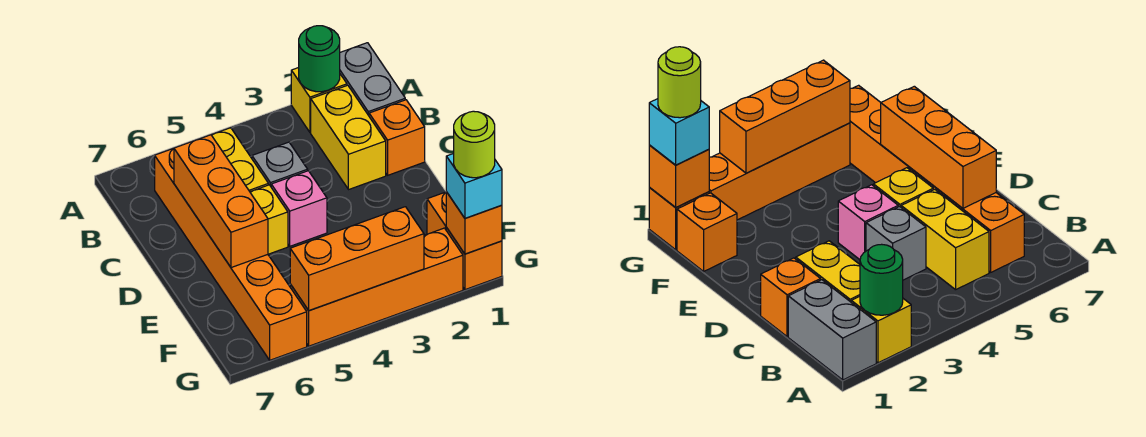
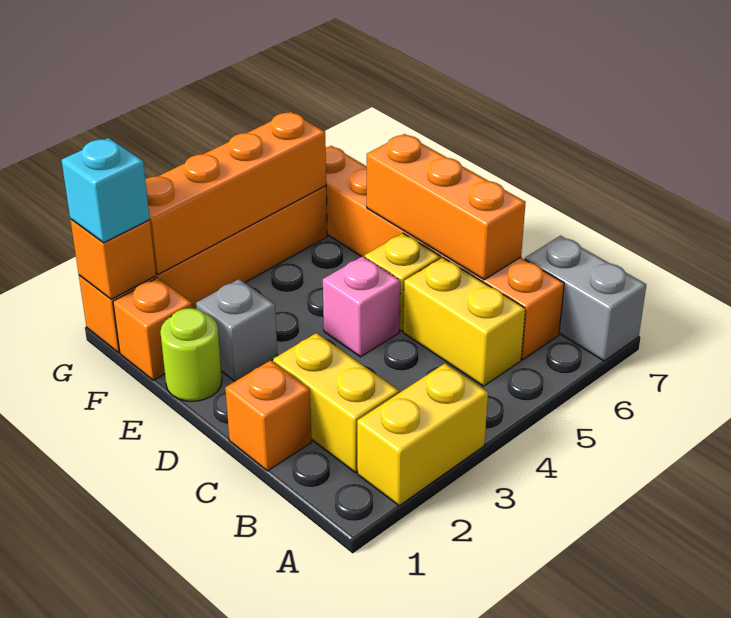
grey brick A1:B1 level 1 -> grey brick A7:B7 level 1
yellow brick A2 level 1 -> yellow brick A2:A3 level 1
green round brick A2 level 2 -> none
grey brick C4 level 1 -> grey brick E2 level 1
lime round brick G1 level 4 -> lime round brick E1 level 1
orange brick G3:G5 level 2 -> orange brick G2:G5 level 2

